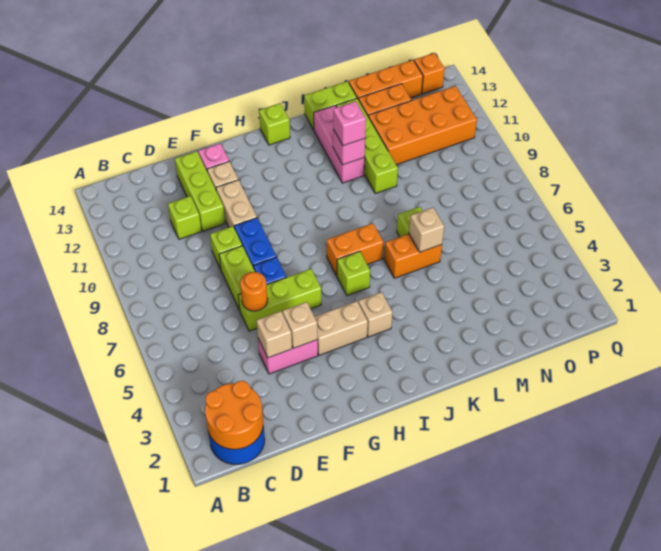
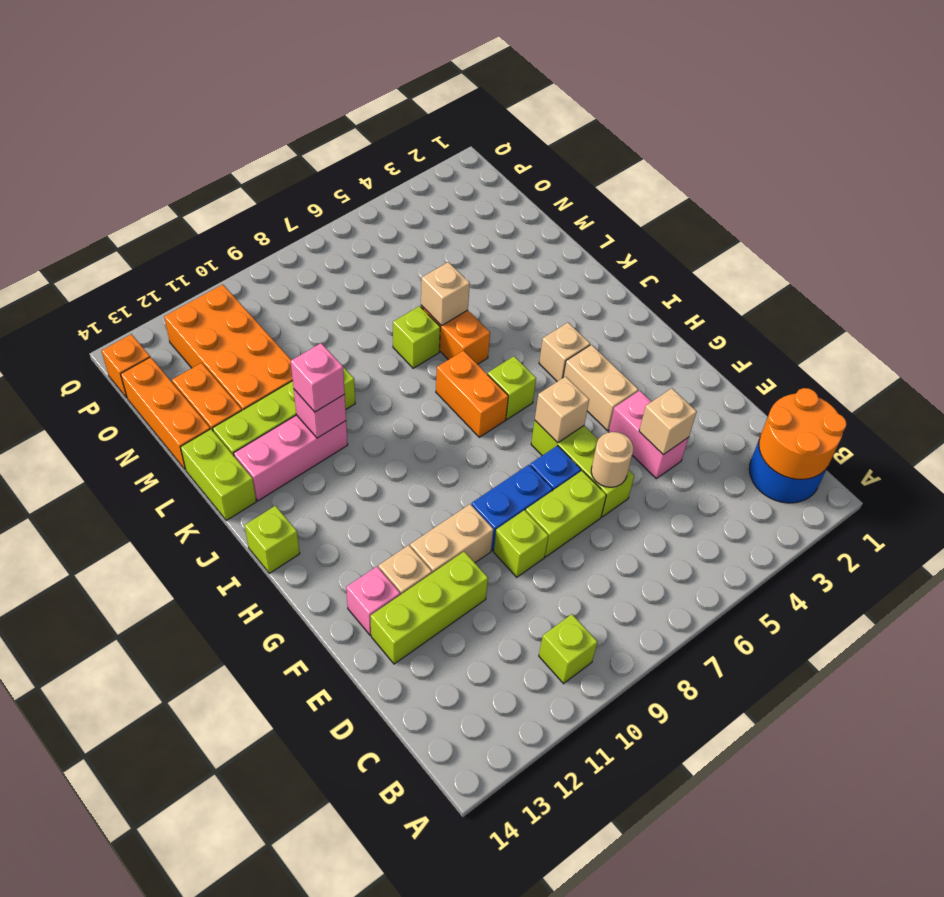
lime brick D11 level 1 -> lime brick B10 level 1
orange round brick E6 level 2 -> tan round brick E6 level 2
tan brick F4 level 2 -> tan brick G6 level 2

